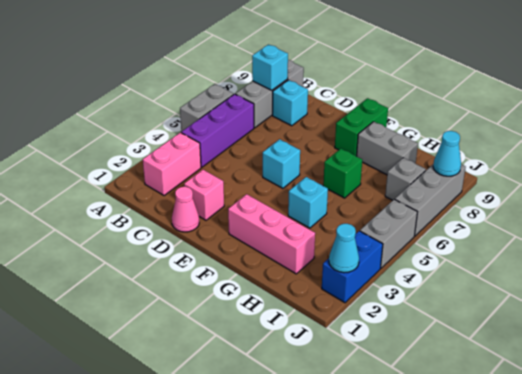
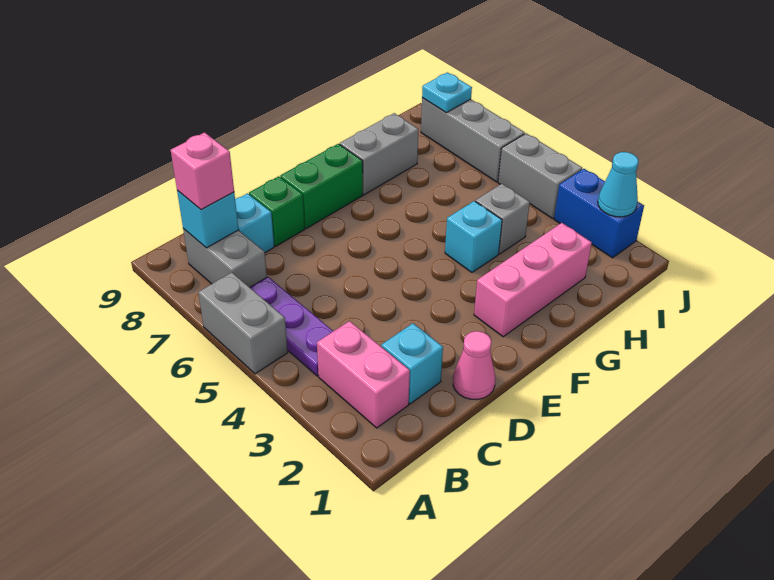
purple brick B4:B6 level 1 -> purple plate B4:B6 level 1
grey brick B7:B9 level 1 -> grey brick B7:B8 level 1
pink brick D2 level 1 -> pink brick B8 level 3
cyan brick E5 level 1 -> cyan brick C2 level 1
green brick F8:F9 level 1 -> green brick E8:F8 level 1
green brick G6 level 1 -> green brick D8 level 1
grey brick I7 level 1 -> grey brick H4 level 1
cyan cone J8 level 2 -> cyan plate J8 level 2

